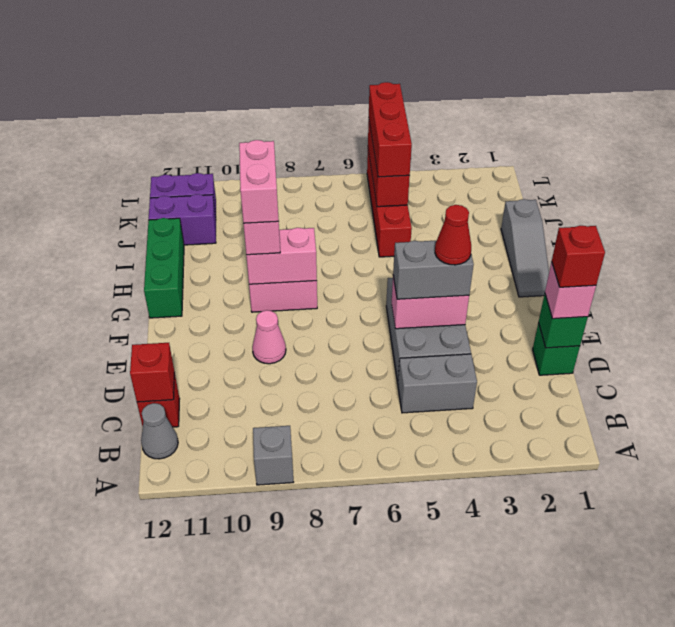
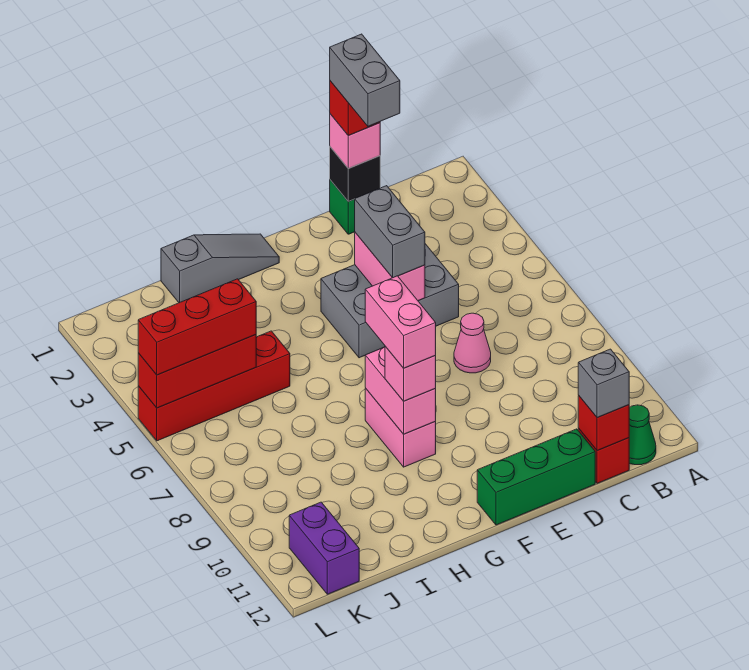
grey brick A9 level 1 -> grey brick C12 level 3
grey cone B12 level 1 -> green cone B12 level 1
grey brick C4:C5 level 1 -> grey brick D1:D2 level 5
green brick D1 level 2 -> black brick D1 level 2
red cone E4 level 4 -> none
pink cone E9 level 1 -> pink cone D7 level 1
pink brick G9:H9 level 4 -> pink brick G8:G9 level 4
green brick G12:I12 level 1 -> green brick D12:F12 level 1
purple brick J11:J12 level 1 -> none

